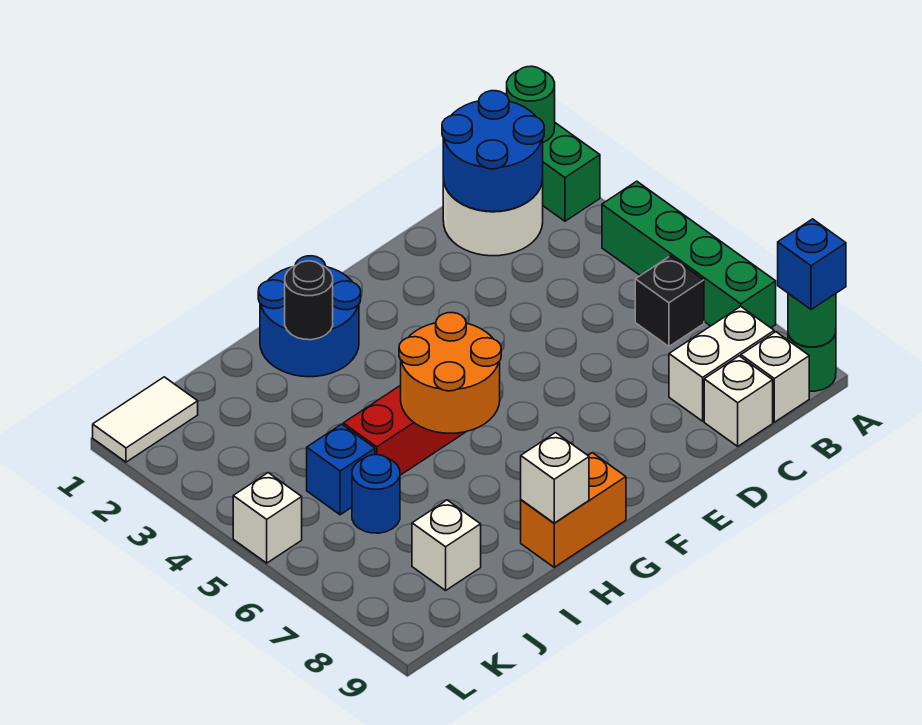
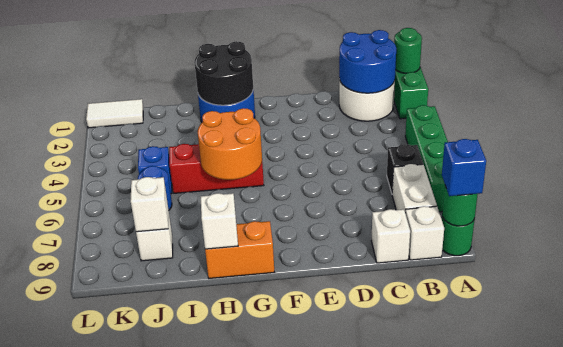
white brick B8:C8 level 1 -> white brick B7:B8 level 1
black round brick H2 level 2 -> black round brick G1:H2 level 2
white brick L5 level 1 -> white brick J8 level 2

